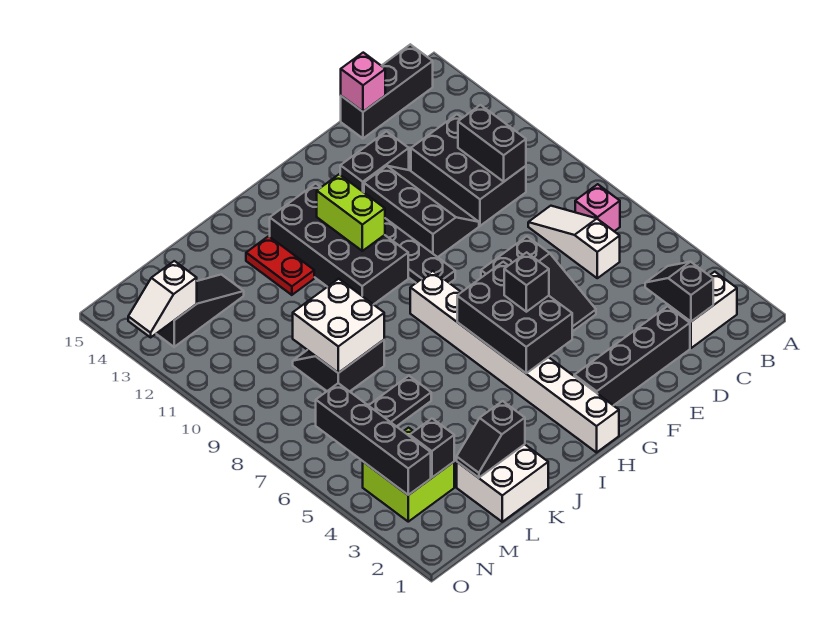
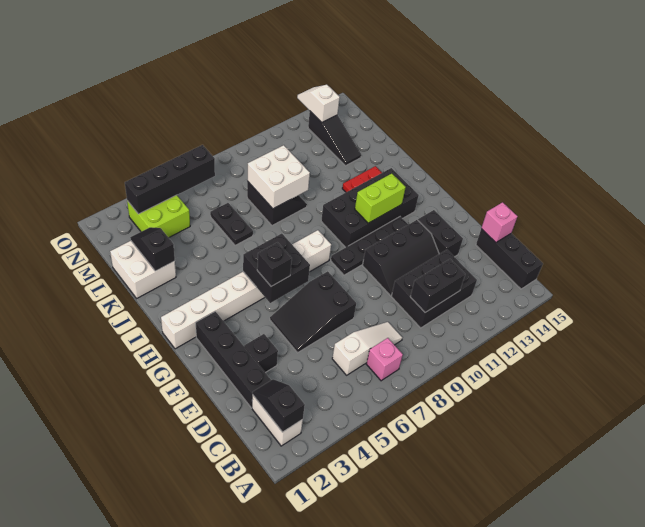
black slope C2:C3 level 2 top 2 -> black slope B2:C2 level 2 top B
black brick G4:H6 level 2 -> black brick G5:H6 level 2
black brick M3 level 2 -> black brick E3 level 1

